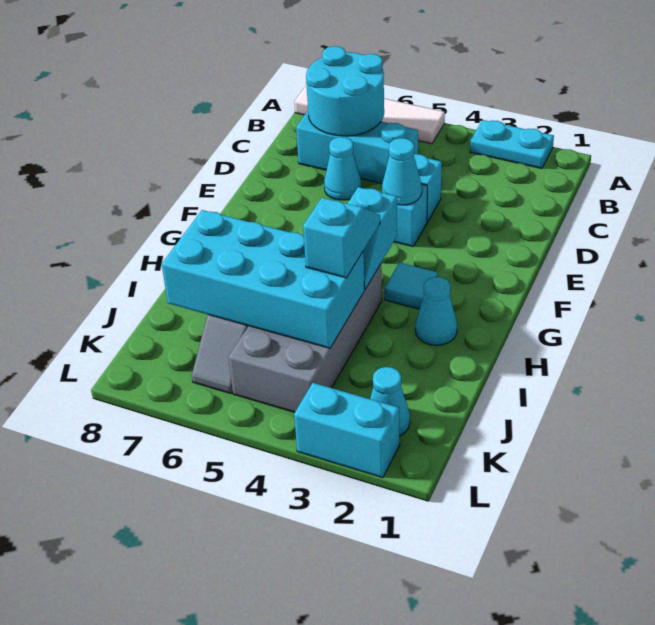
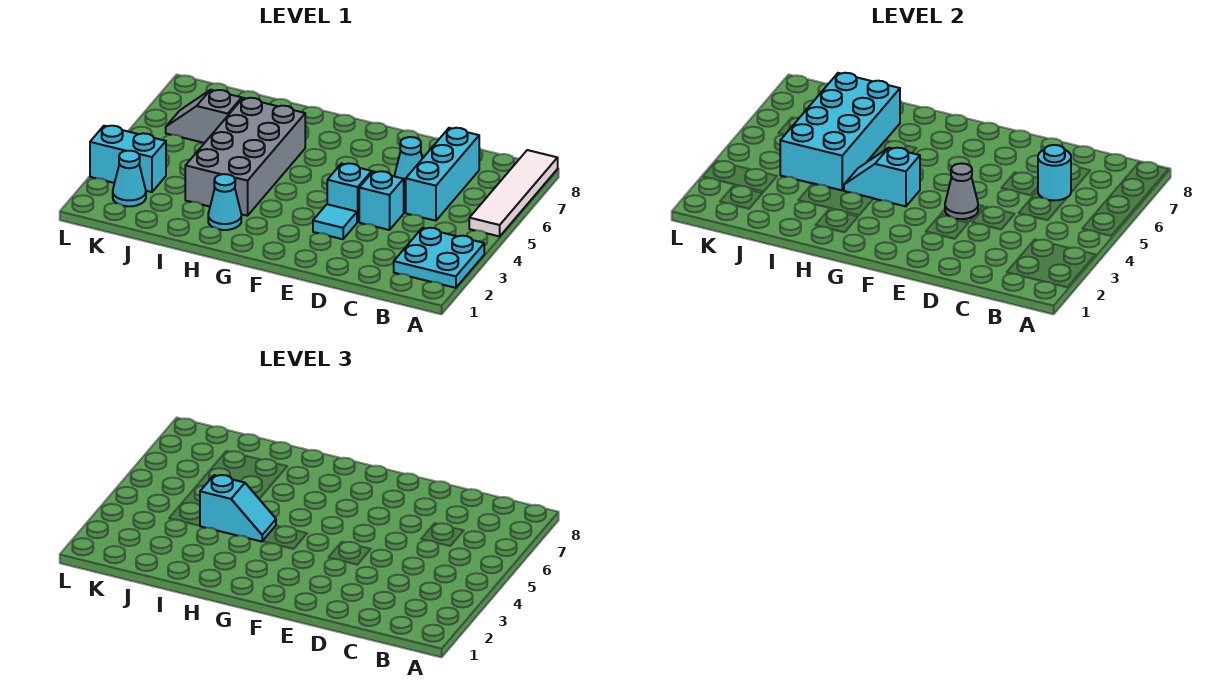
cyan plate A2:A3 level 1 -> cyan plate A2:B3 level 1
cyan round brick B6:C7 level 2 -> cyan round brick C6 level 2
cyan cone E4 level 2 -> grey cone E4 level 2
cyan tile G3 level 1 -> cyan tile E3 level 1
grey brick H4:K5 level 1 -> grey brick H3:I6 level 1
cyan brick L2:L3 level 1 -> cyan brick K3:L3 level 1

